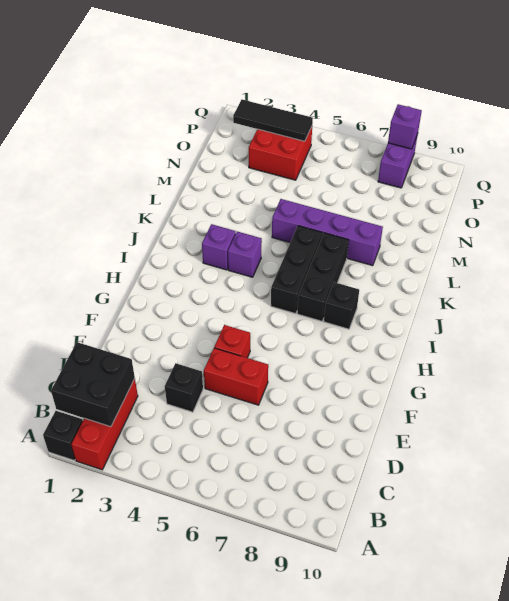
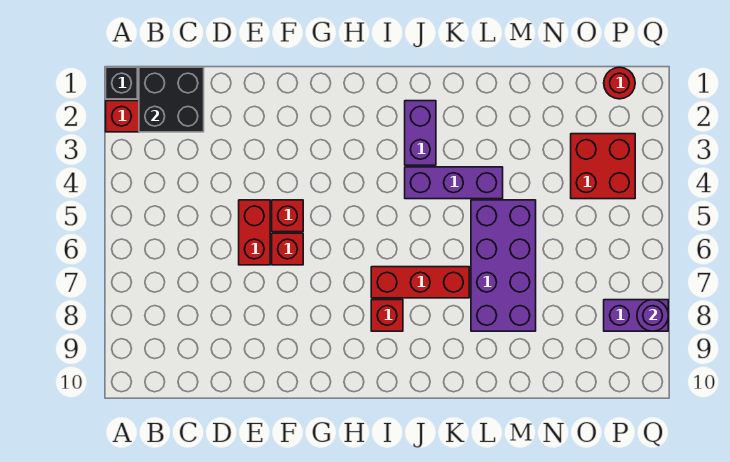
black brick D4 level 1 -> none
none -> red brick F6 level 1
black brick I6:K6 level 1 -> none
black brick I7:K7 level 1 -> red brick I7:K7 level 1
black brick I8 level 1 -> red brick I8 level 1
purple brick J3 level 1 -> purple brick J2:J3 level 1
purple brick J4 level 1 -> purple brick J4:L4 level 1
purple brick L5:L8 level 1 -> purple brick L5:M8 level 1
none -> red round brick P1 level 1
black tile P2:P4 level 2 -> none
purple brick Q8 level 2 -> purple round brick Q8 level 2

